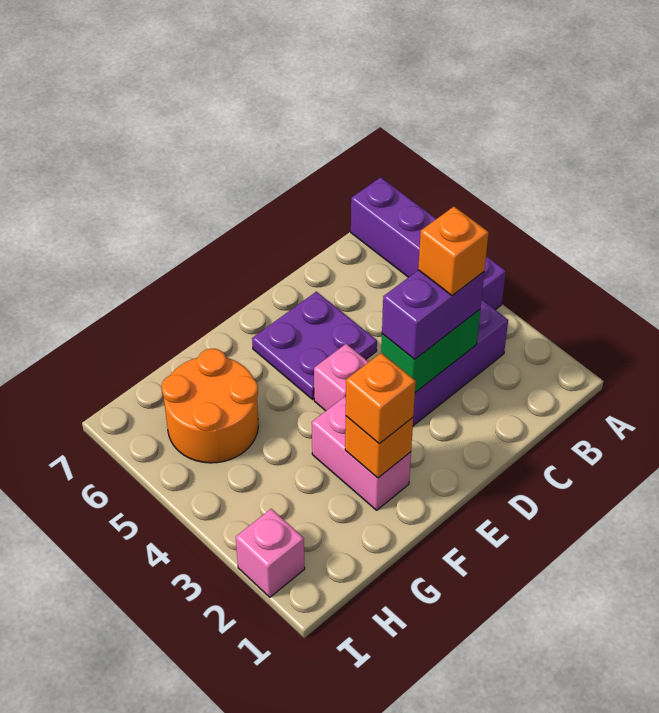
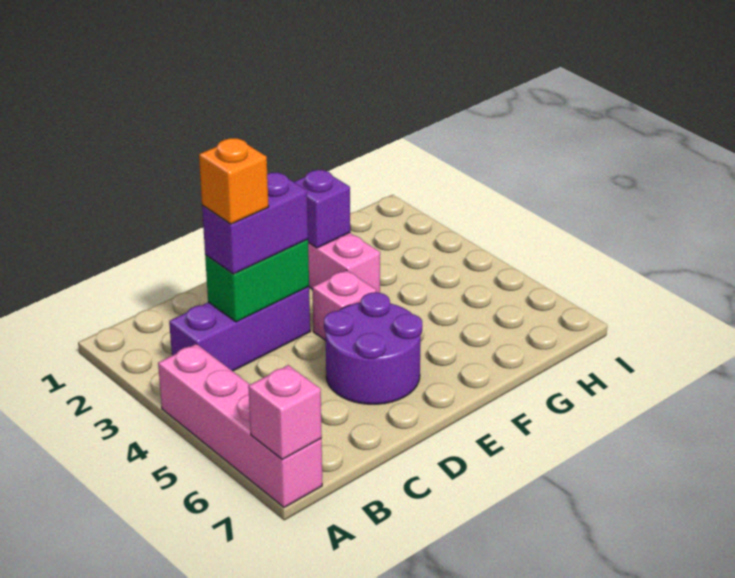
purple brick A4:A7 level 1 -> pink brick A4:A7 level 1
purple plate D5:E6 level 1 -> purple round brick D5:E6 level 1
orange brick F2 level 2 -> purple brick F2 level 2
orange brick F2 level 3 -> none
orange round brick G5:H6 level 1 -> none
pink brick I2 level 1 -> pink brick A7 level 2

